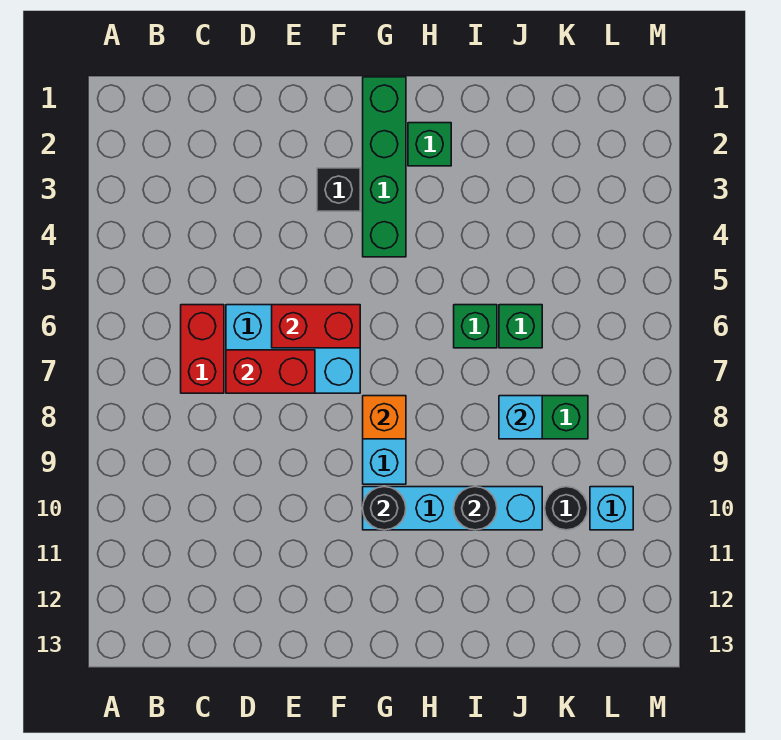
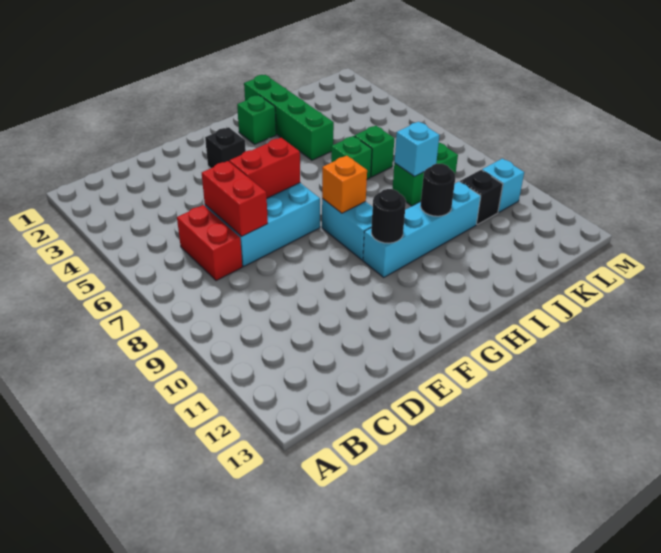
red brick D7:E7 level 2 -> red brick D6:D7 level 2
green brick G1:G4 level 1 -> green brick I1:I4 level 1
black round brick K10 level 1 -> black brick K10 level 1

